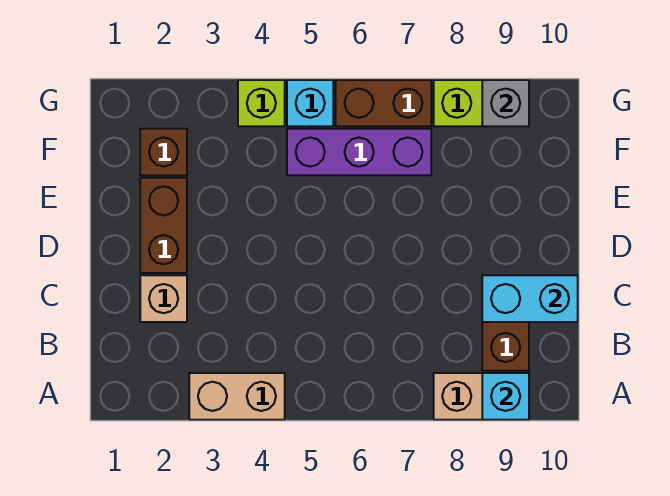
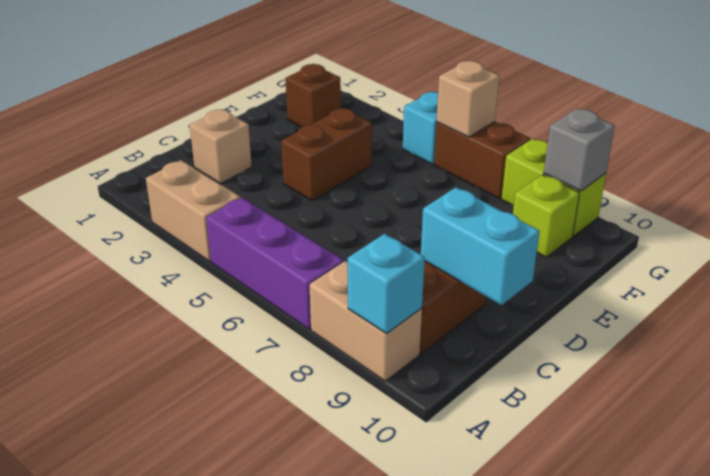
brown brick D2:E2 level 1 -> brown brick D4:E4 level 1
purple brick F5:F7 level 1 -> purple brick A5:A7 level 1
lime brick G4 level 1 -> lime brick F9 level 1
none -> tan brick G6 level 2

